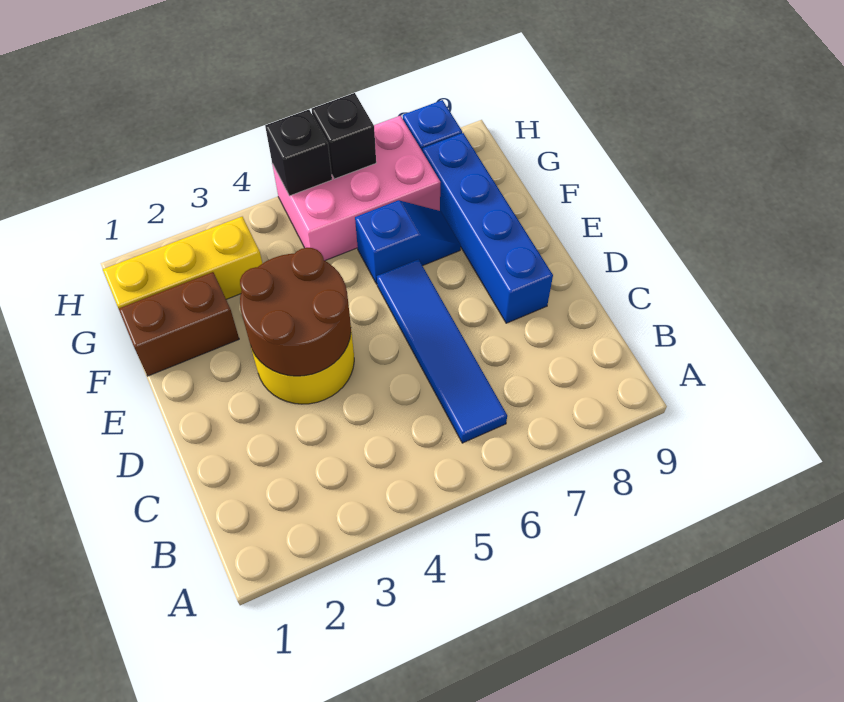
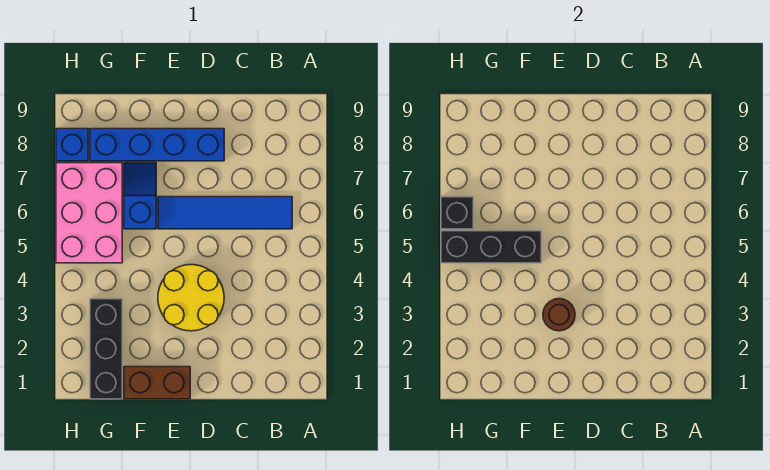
brown round brick D3:E4 level 2 -> brown round brick E3 level 2
brown brick F1:F2 level 1 -> brown brick E1:F1 level 1
yellow brick G1:G3 level 1 -> black brick G1:G3 level 1
black brick H5 level 2 -> black brick F5:H5 level 2

